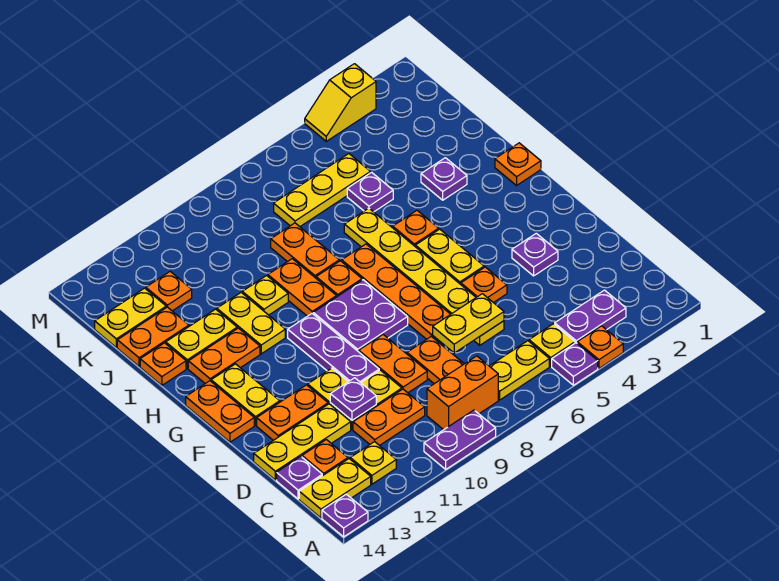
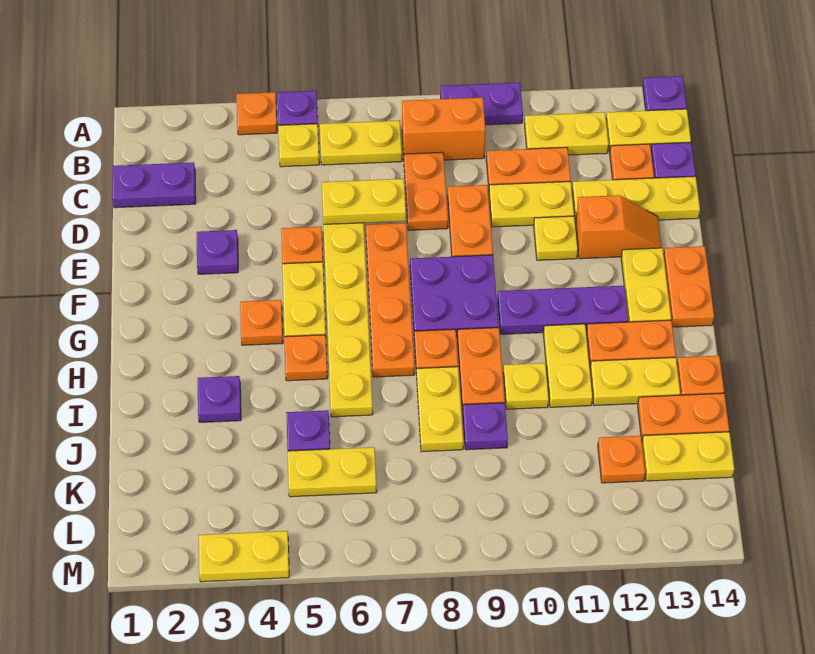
purple plate B3:B4 level 1 -> purple plate C1:C2 level 1
yellow plate B12 level 1 -> yellow plate B11:B12 level 1
purple plate D11 level 2 -> purple plate J9 level 1
purple plate E10:G10 level 1 -> purple plate G10:G12 level 1
orange plate E12:E13 level 1 -> orange slope E12:E13 level 1 top 12
orange plate H1 level 1 -> orange plate G4 level 1
orange plate I8:J8 level 1 -> yellow plate I8:J8 level 1
yellow plate K5:K7 level 1 -> yellow plate K5:K6 level 1
yellow slope M3:M4 level 1 top 3 -> yellow plate M3:M4 level 1

